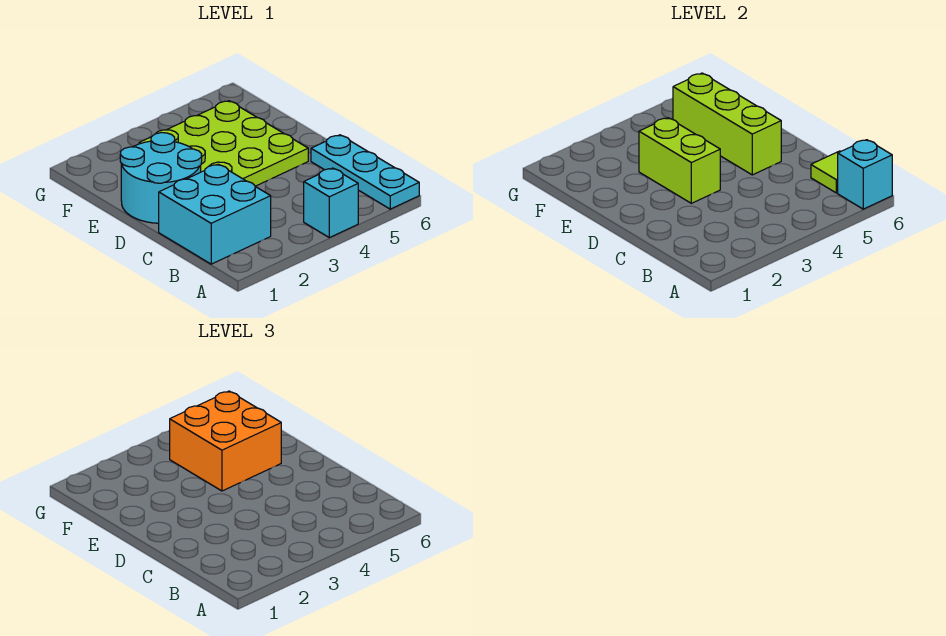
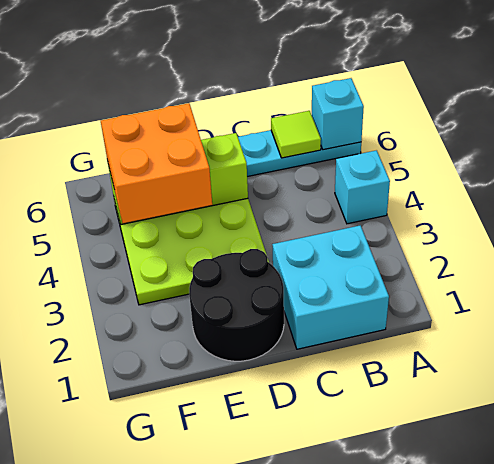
cyan round brick D1:E2 level 1 -> black round brick D1:E2 level 1
lime brick D3:E3 level 2 -> none

